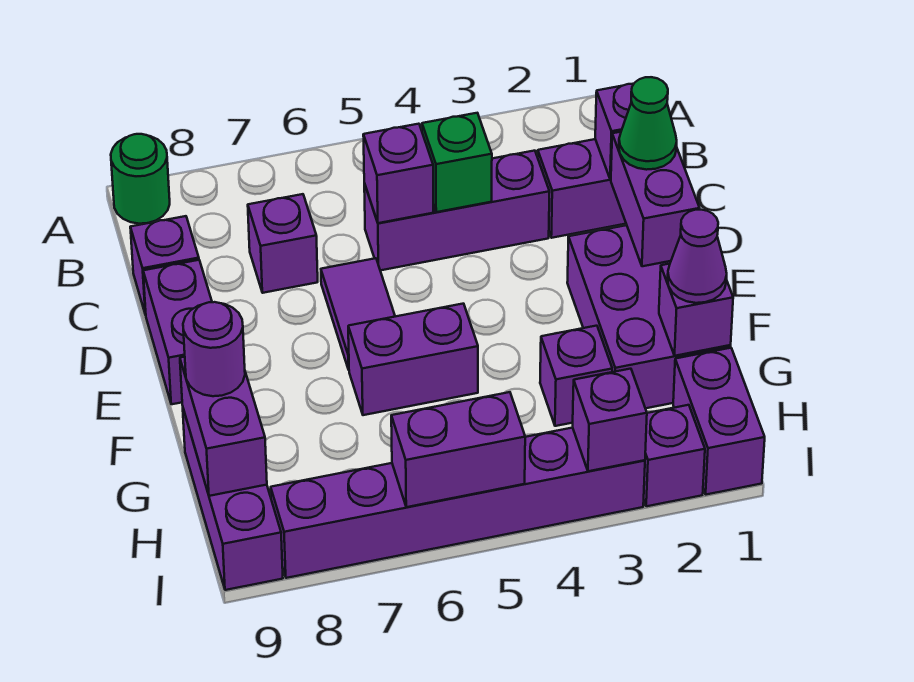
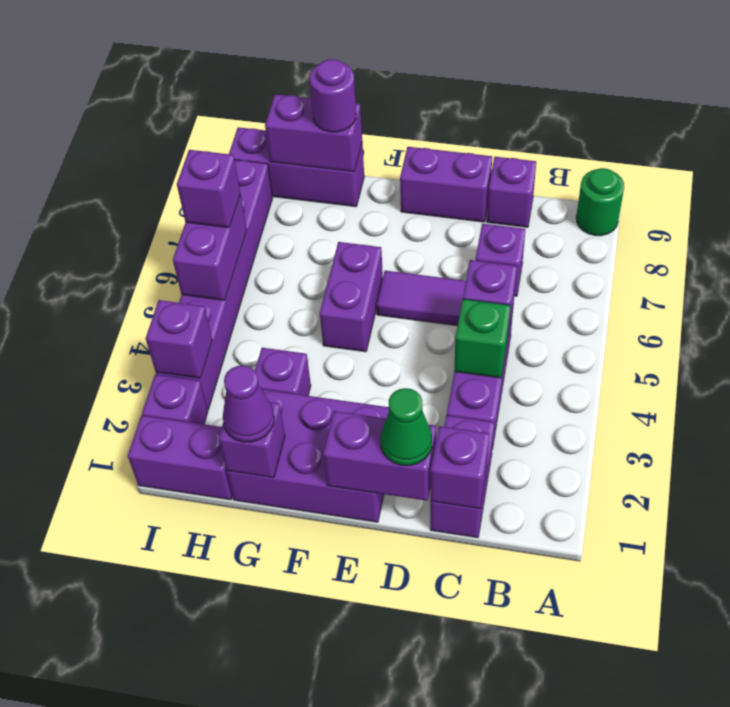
none -> purple brick I6 level 3

